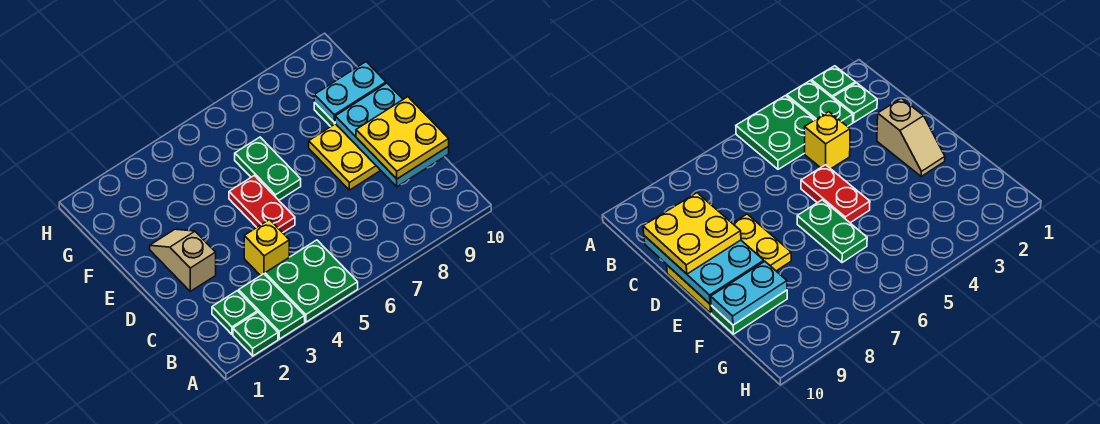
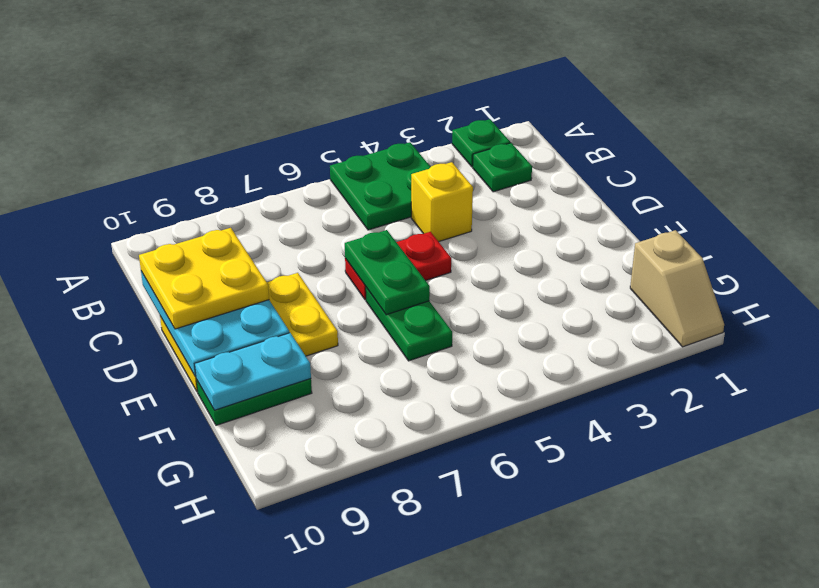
green plate A3:B3 level 1 -> green plate D6:E6 level 2
tan slope D2:E2 level 1 top D -> tan slope G1:H1 level 1 top G
red plate D5:E5 level 1 -> red plate D5:D6 level 1

